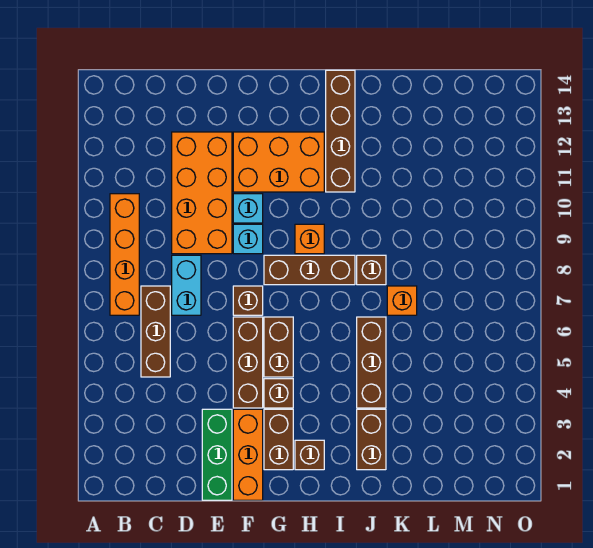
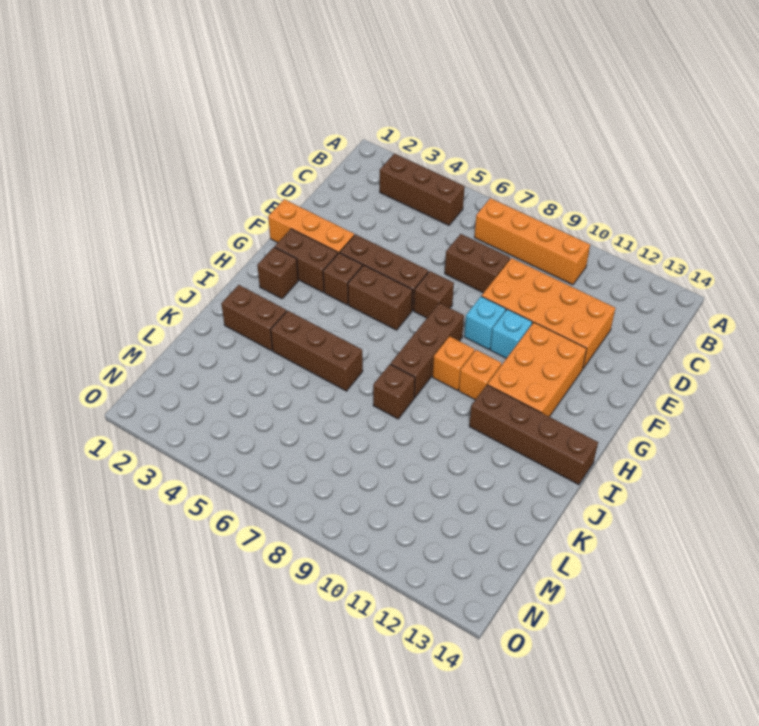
brown brick C5:C7 level 1 -> brown brick B3:B5 level 1
cyan brick D7:D8 level 1 -> brown brick D7:D8 level 1
green brick E1:E3 level 1 -> none
orange brick K7 level 1 -> orange brick H10 level 1

